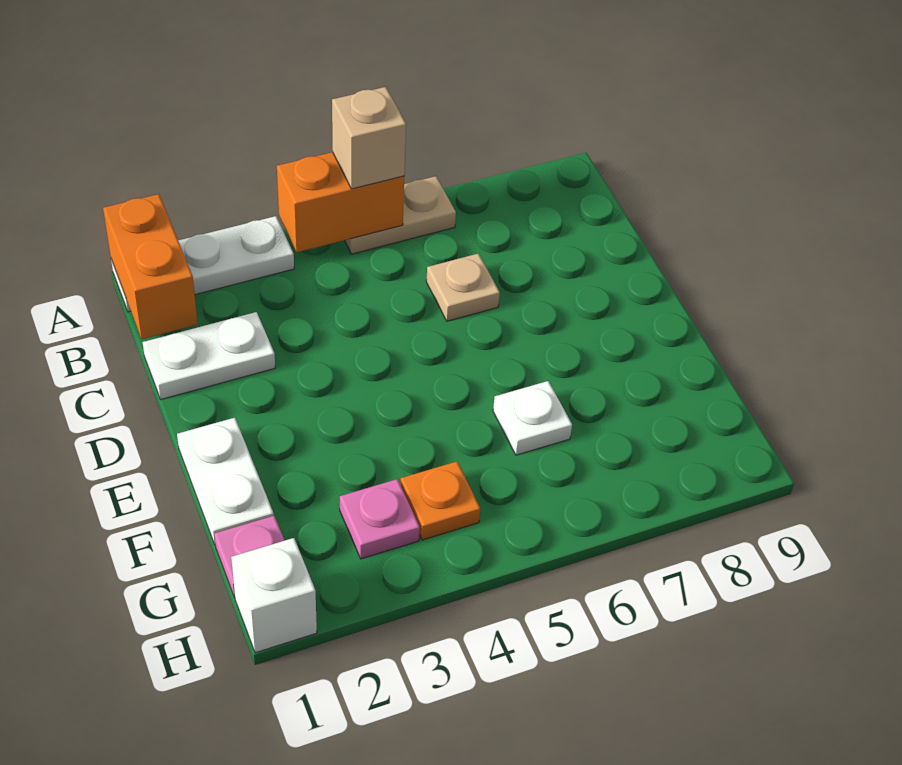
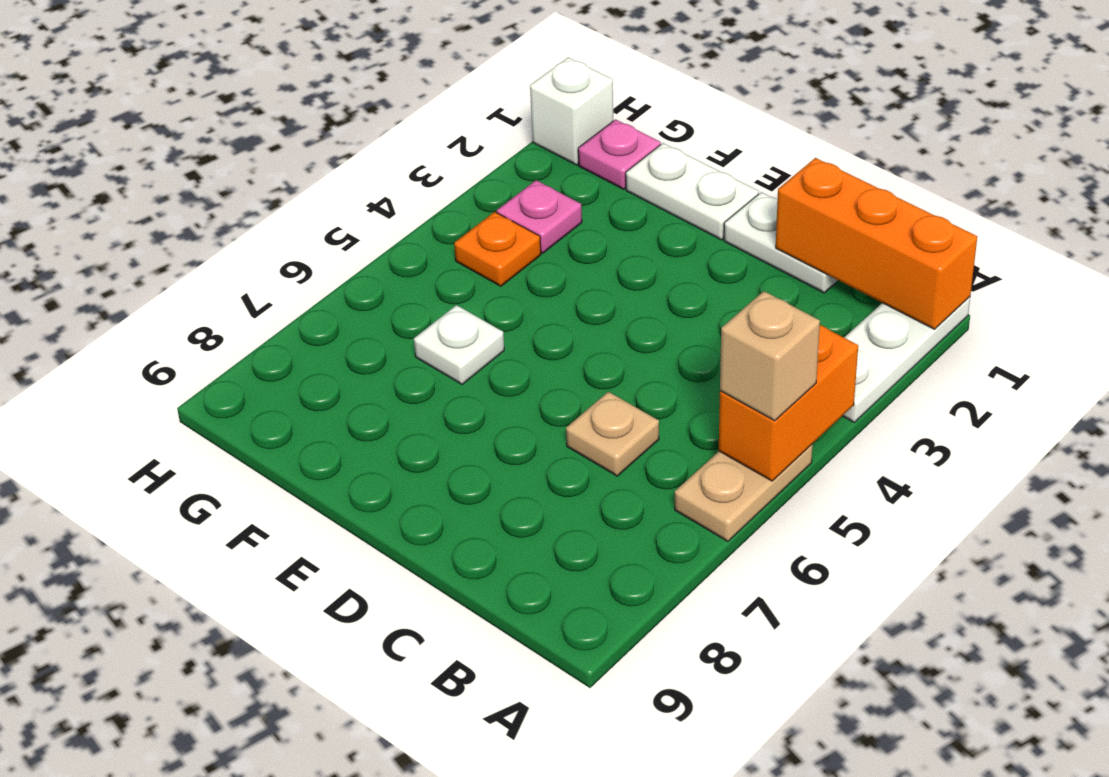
orange brick A1:B1 level 2 -> orange brick A1:C1 level 2
white plate C1:C2 level 1 -> white plate C1:D1 level 1

